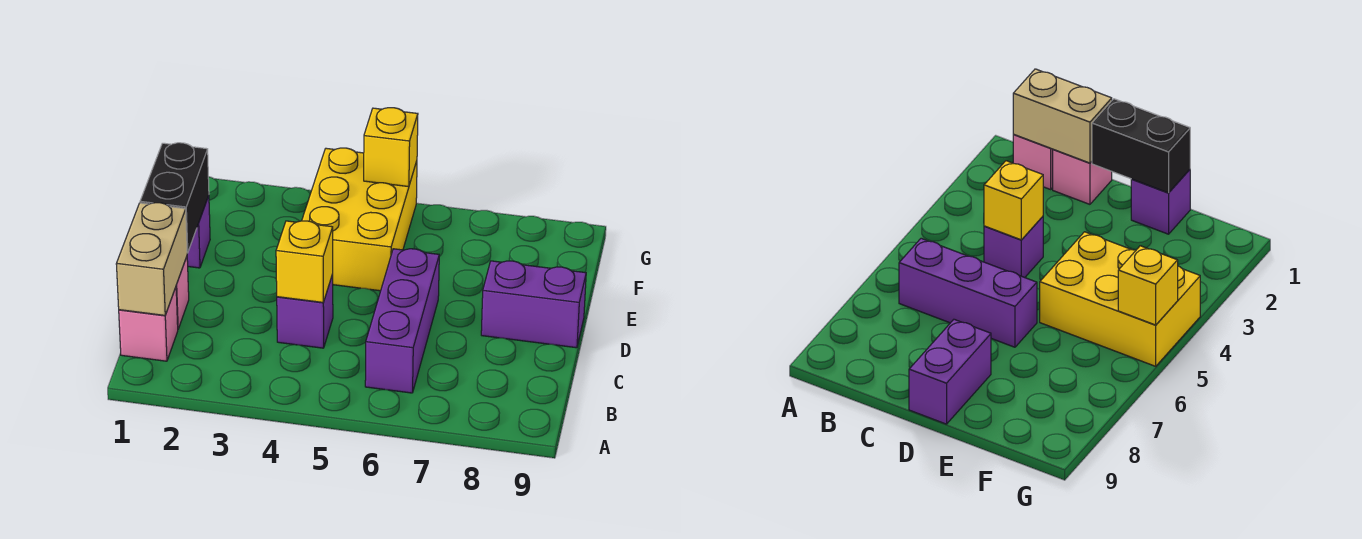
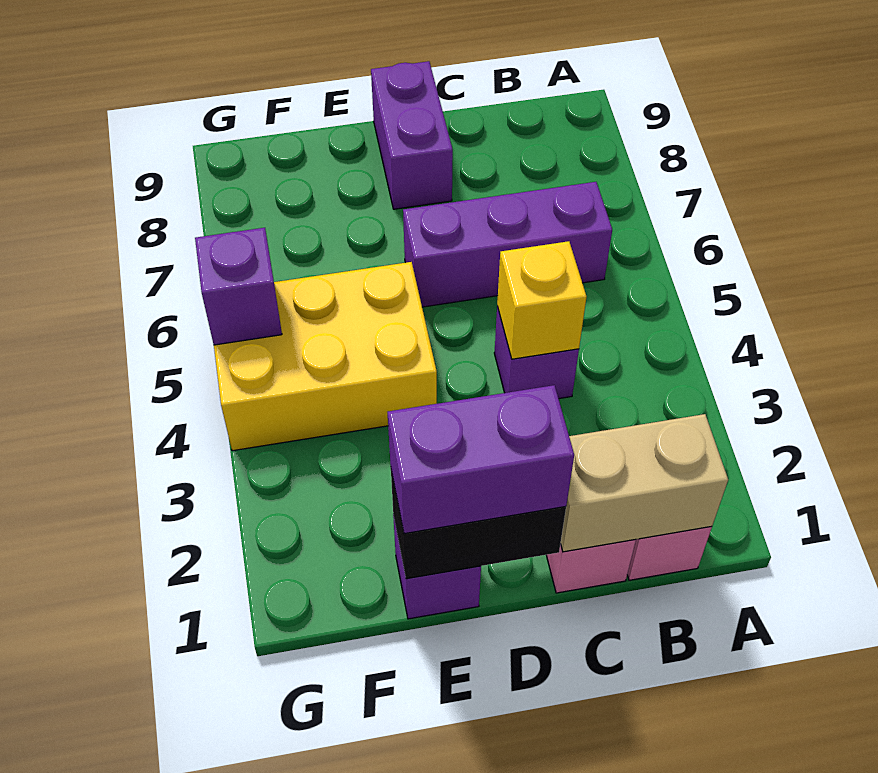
none -> purple brick D1:E1 level 3
yellow brick G5 level 2 -> purple brick G5 level 2

